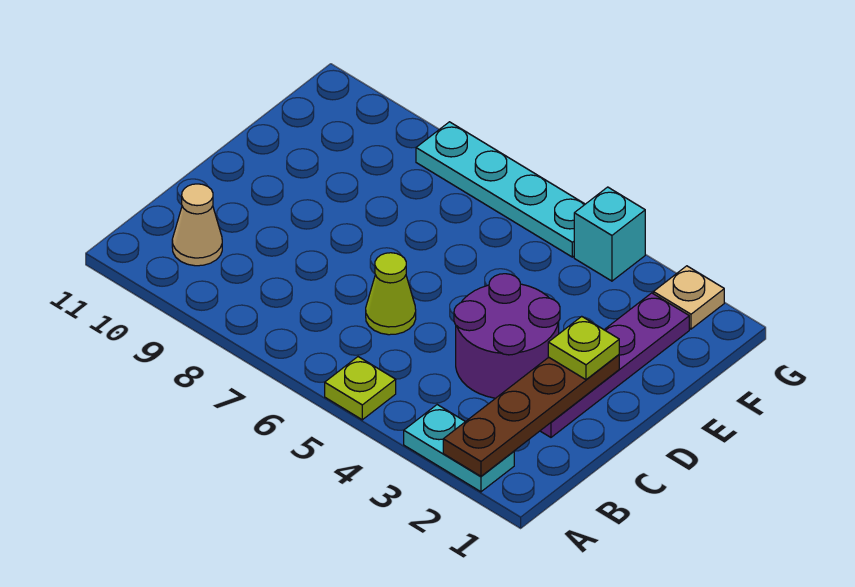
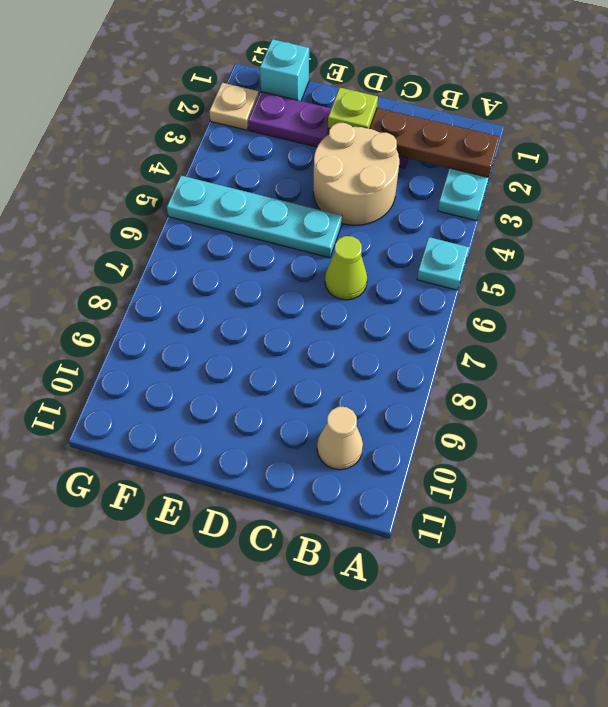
lime plate A5 level 1 -> cyan plate A5 level 1
purple round brick C3:D4 level 1 -> tan round brick C3:D4 level 1
cyan brick G4 level 1 -> cyan brick F1 level 1
cyan plate G5:G8 level 1 -> cyan plate D5:G5 level 1

